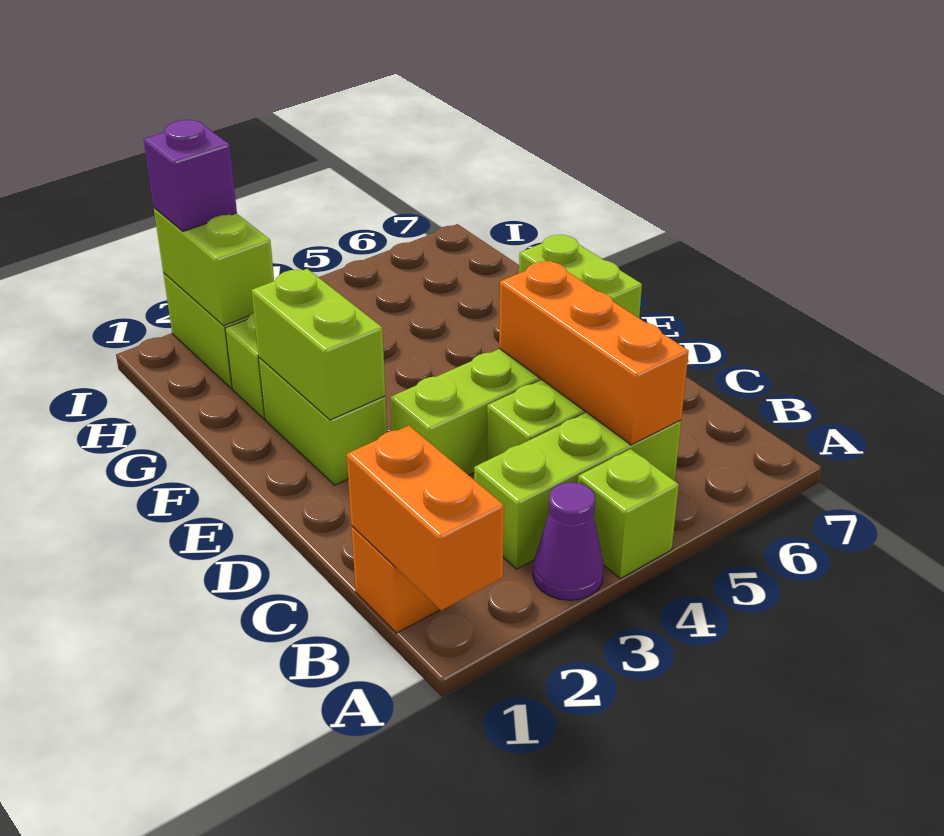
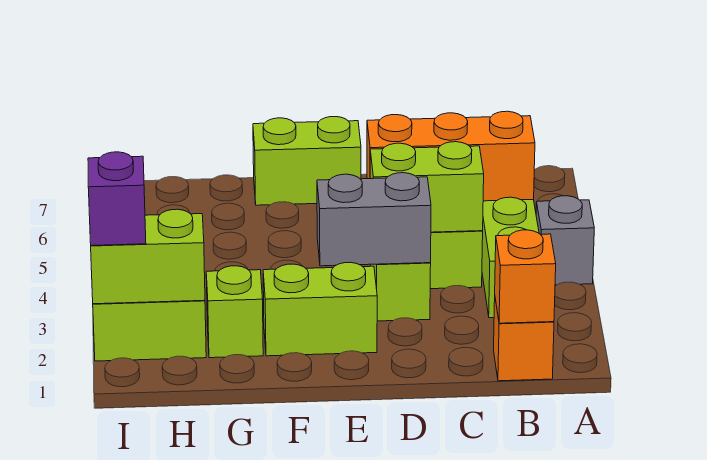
orange brick A1:B1 level 2 -> orange brick B1 level 2
purple cone A3 level 1 -> none
lime brick A4 level 1 -> grey brick A4 level 1
none -> grey brick D3:E3 level 2
lime brick E2:F2 level 2 -> lime brick C4:D4 level 2

